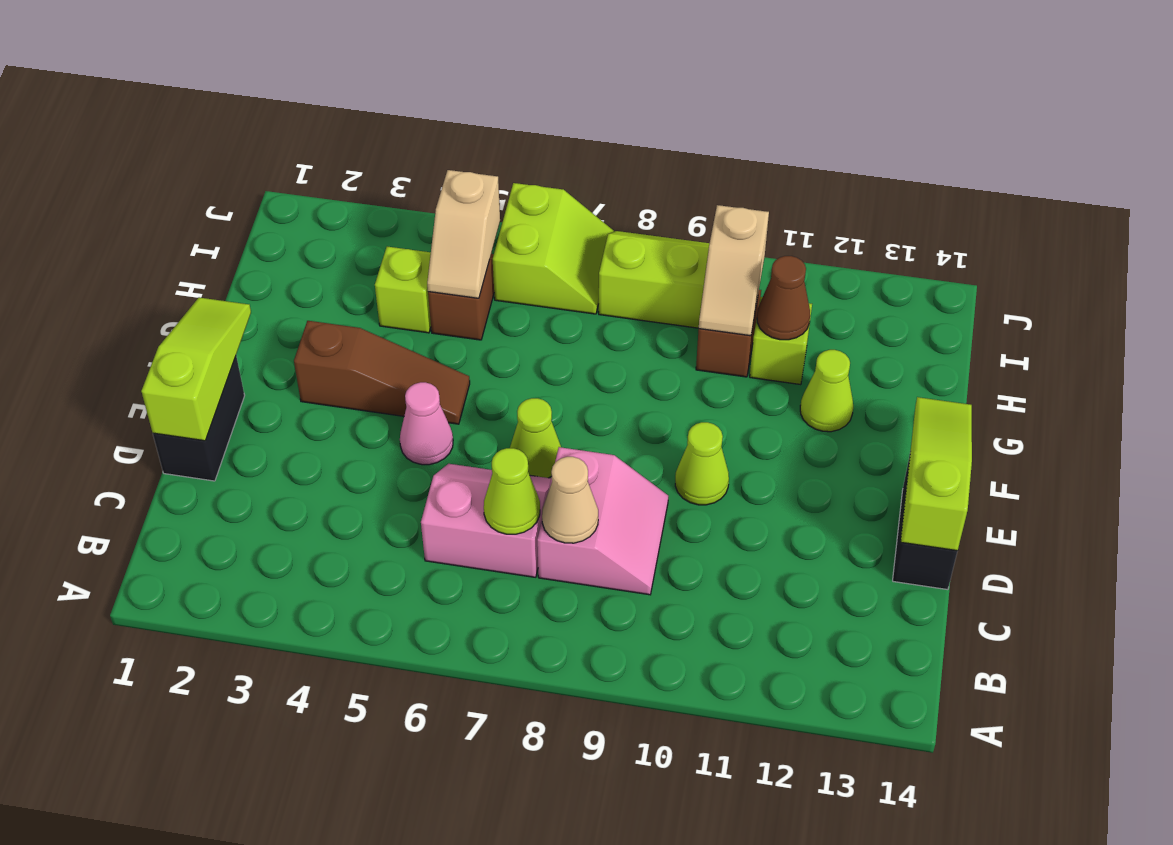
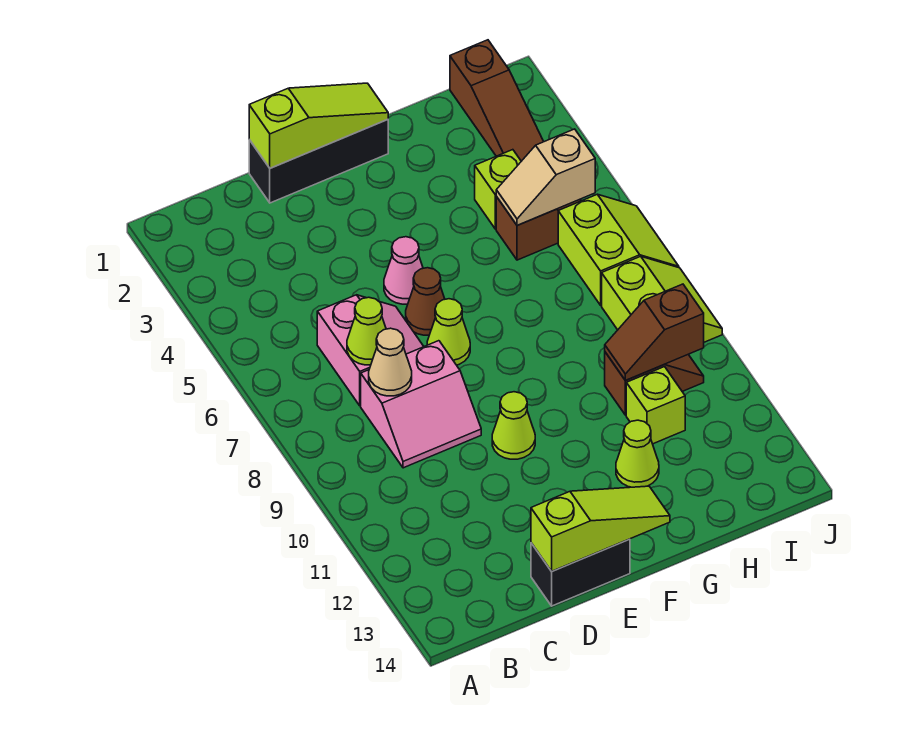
black brick D1:E1 level 1 -> black brick D1:F1 level 1
brown slope F3:F5 level 1 top 3 -> brown slope I1:I3 level 1 top 1
tan slope H10:I10 level 2 top I -> brown slope H10:I10 level 2 top I
brown cone H11 level 2 -> brown cone E6 level 1
lime slope I6:J7 level 1 top 6 -> lime slope I6:J7 level 1 top I

